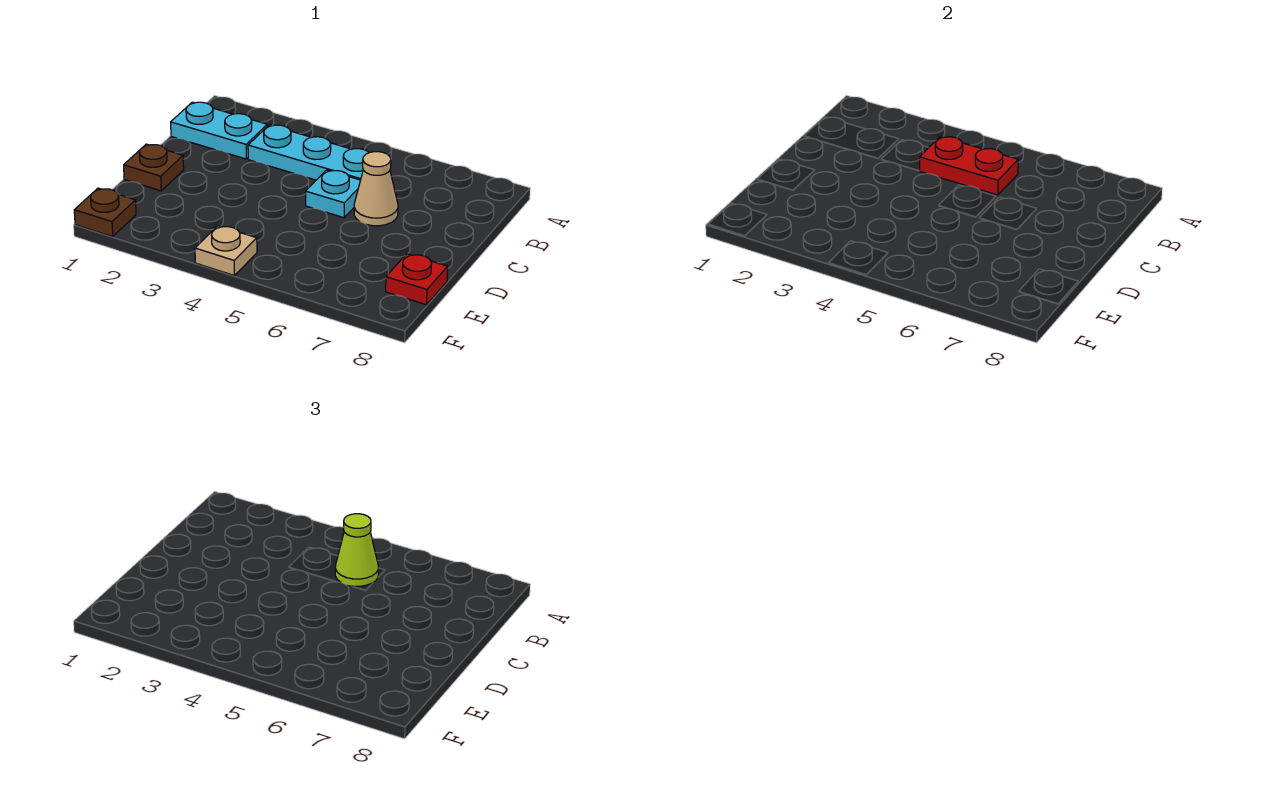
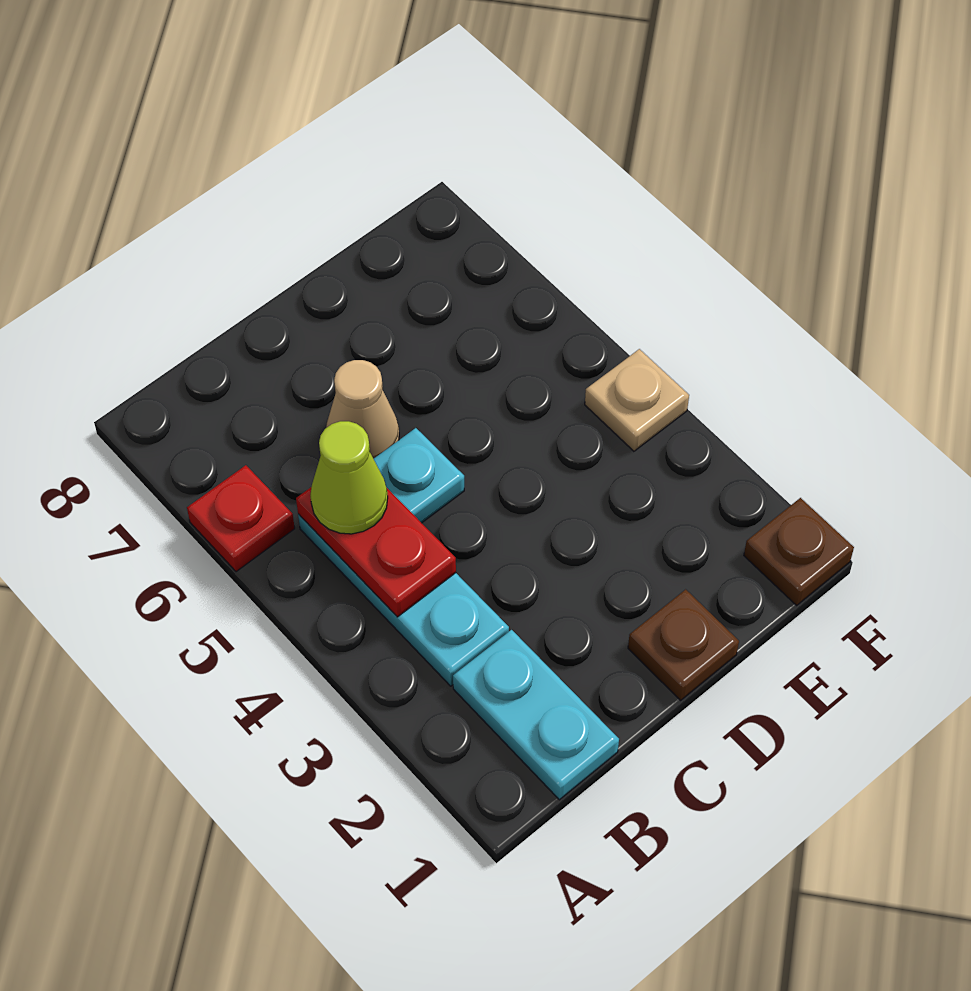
red plate E8 level 1 -> red plate A6 level 1

